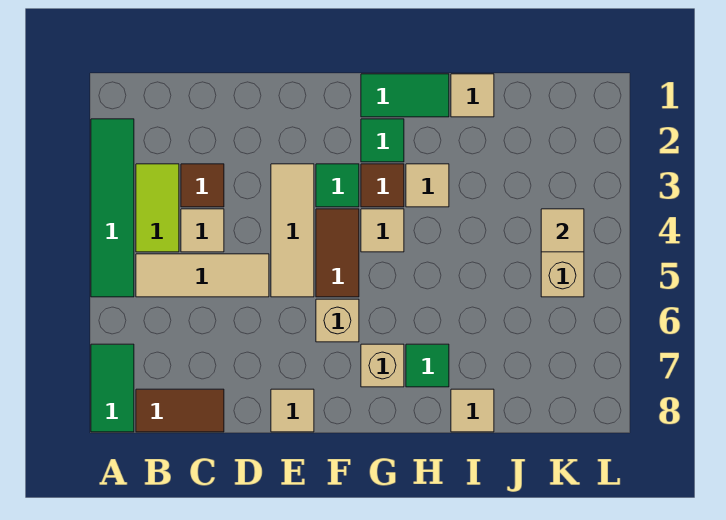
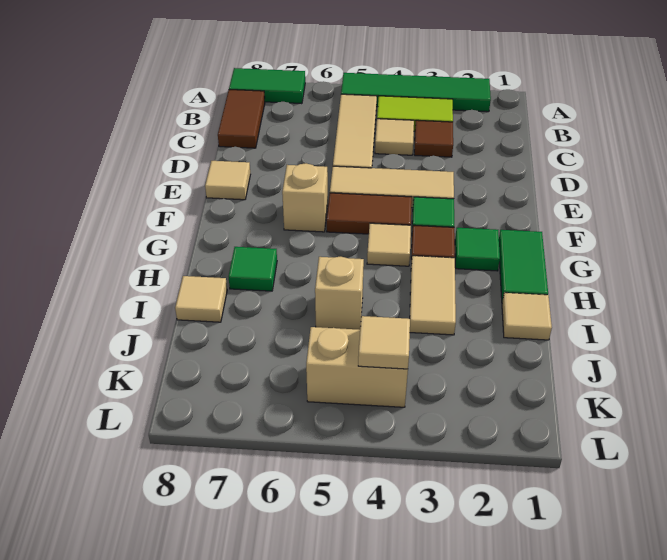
tan brick G7 level 1 -> tan brick I5 level 1
tan tile H3 level 1 -> tan tile H3:I3 level 1

